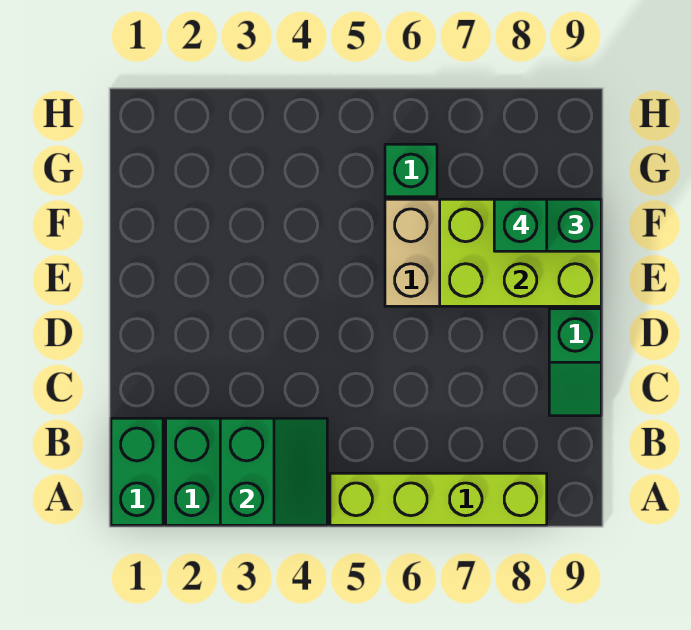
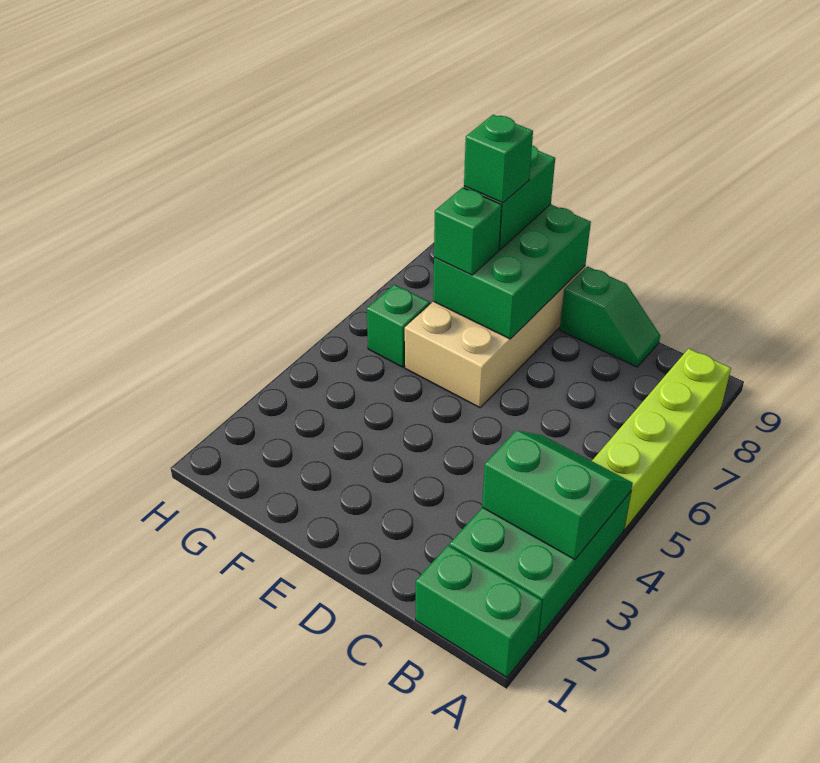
lime brick E7:F9 level 2 -> green brick E7:F9 level 2
none -> green brick F7 level 3

